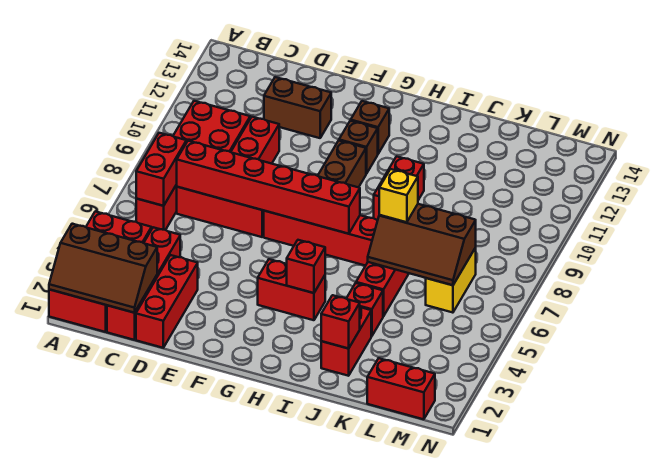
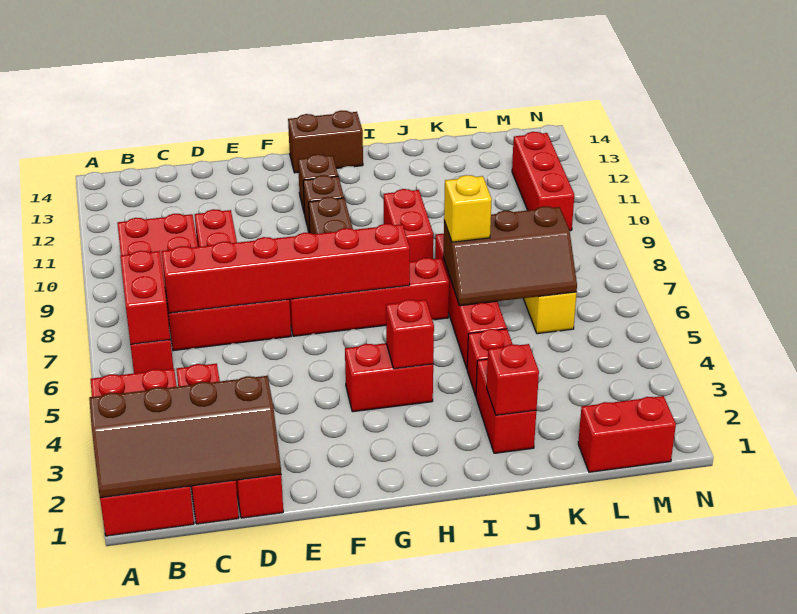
brown slope A1:C2 level 2 top 2 -> brown slope A1:D2 level 2 top 2
brown brick D12:E12 level 1 -> brown brick G14:H14 level 1
none -> red brick M10:M12 level 1

